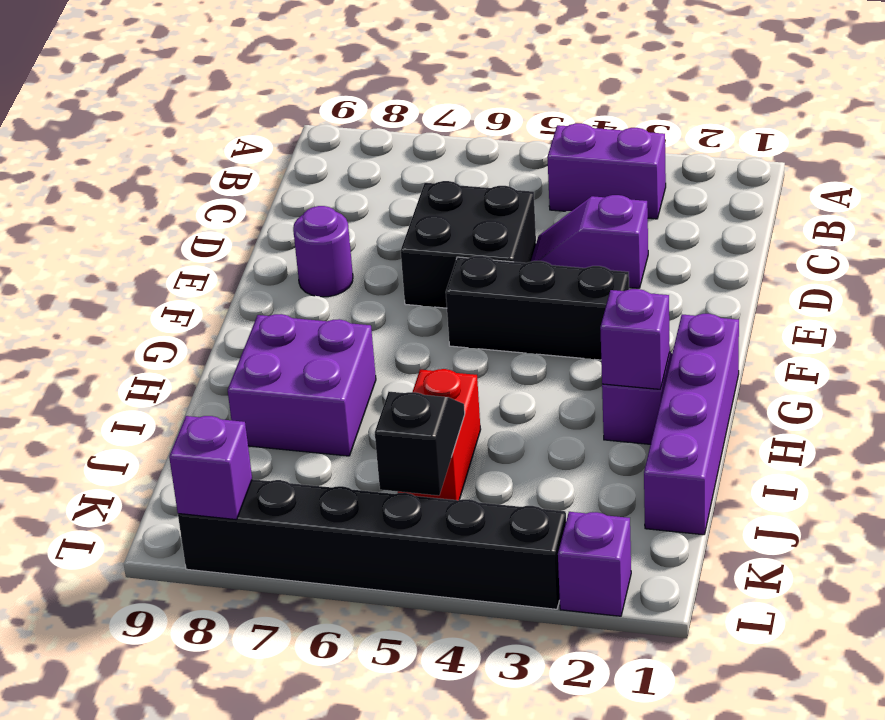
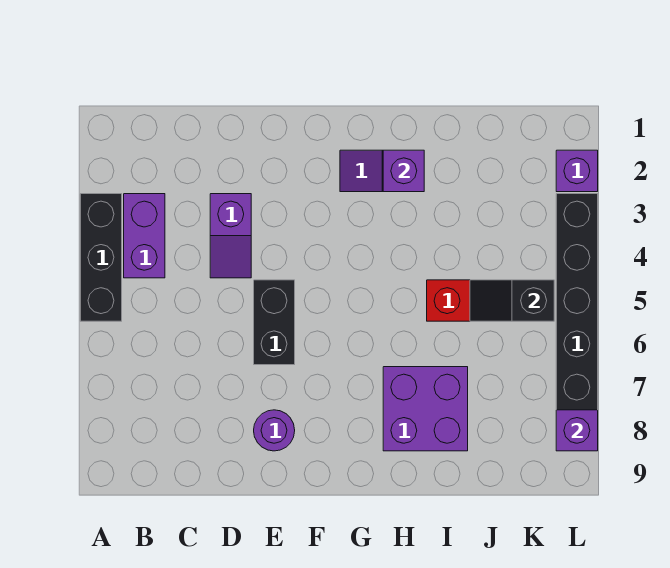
black brick D5:E6 level 1 -> black brick E5:E6 level 1
black brick F3:F5 level 1 -> black brick A3:A5 level 1
purple brick G1:J1 level 1 -> none

